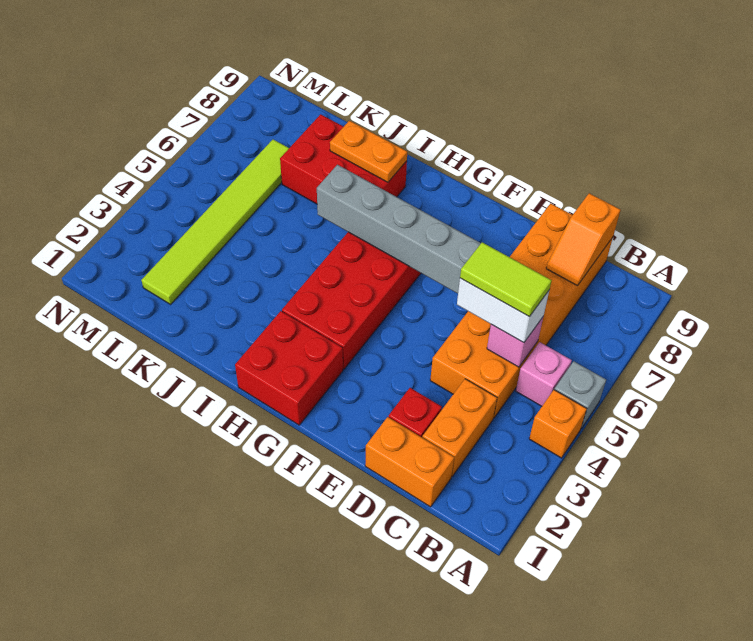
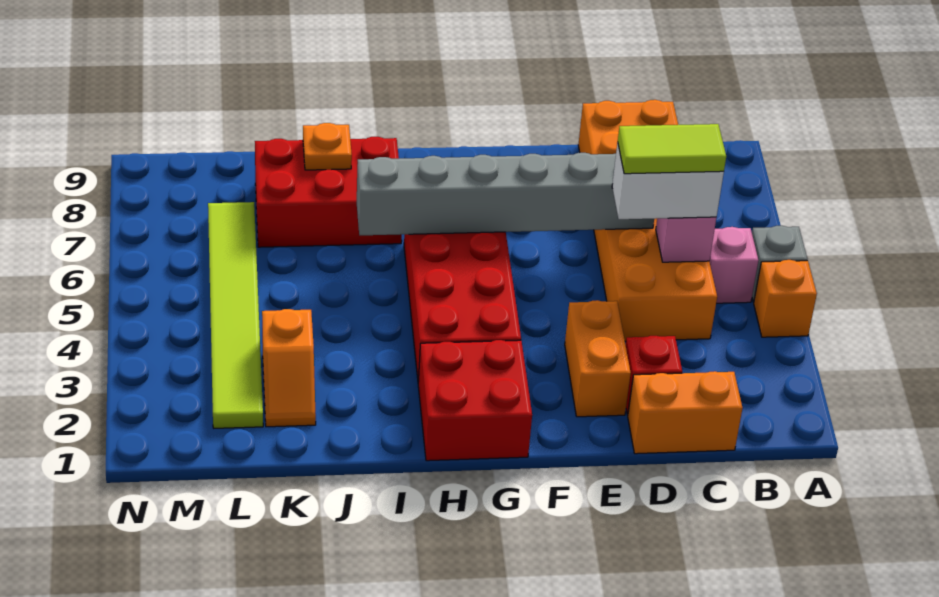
orange brick C2:C3 level 1 -> orange brick E2:E3 level 1
orange slope C8:C9 level 2 top 9 -> orange slope K2:K3 level 1 top 3
orange plate I8:J8 level 2 -> orange plate J8 level 2

